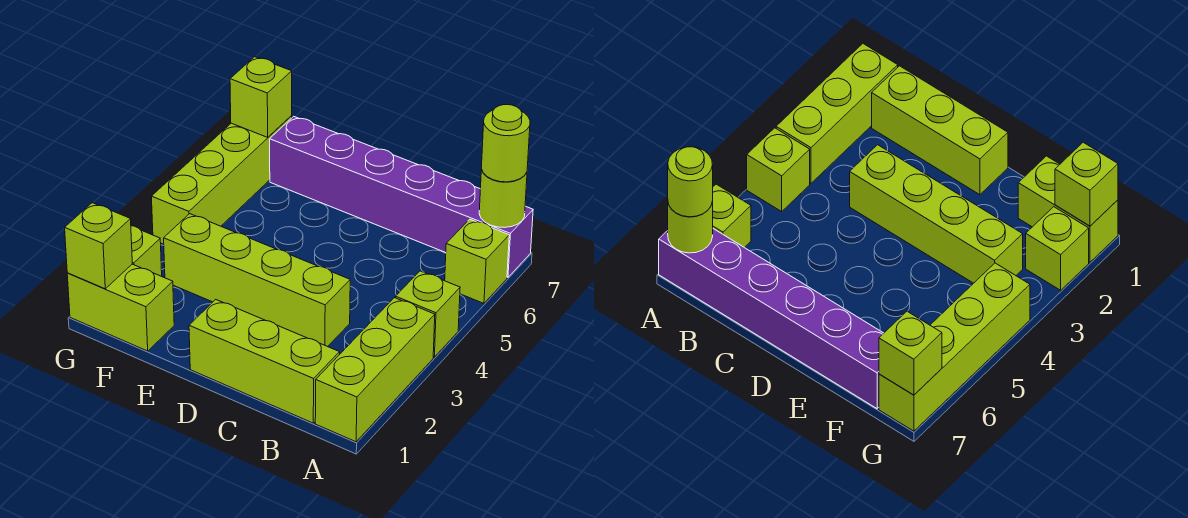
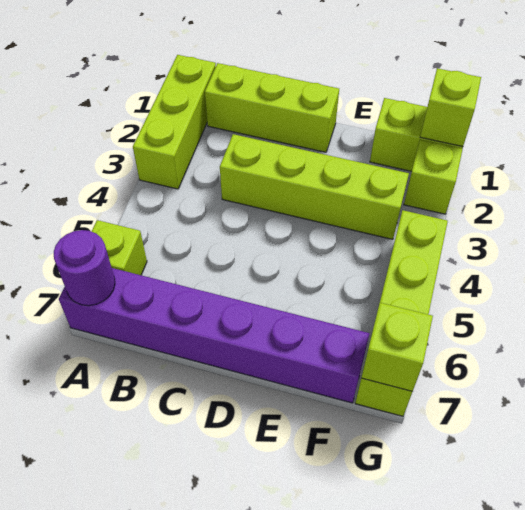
lime brick A4 level 1 -> none
lime round brick A7 level 2 -> purple round brick A7 level 2
lime round brick A7 level 3 -> none

